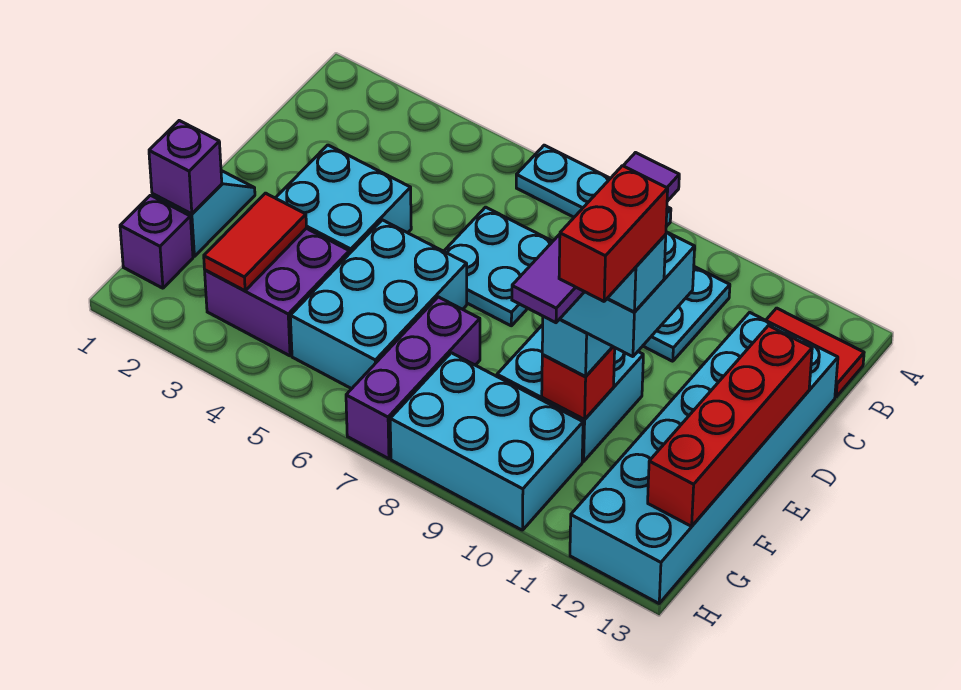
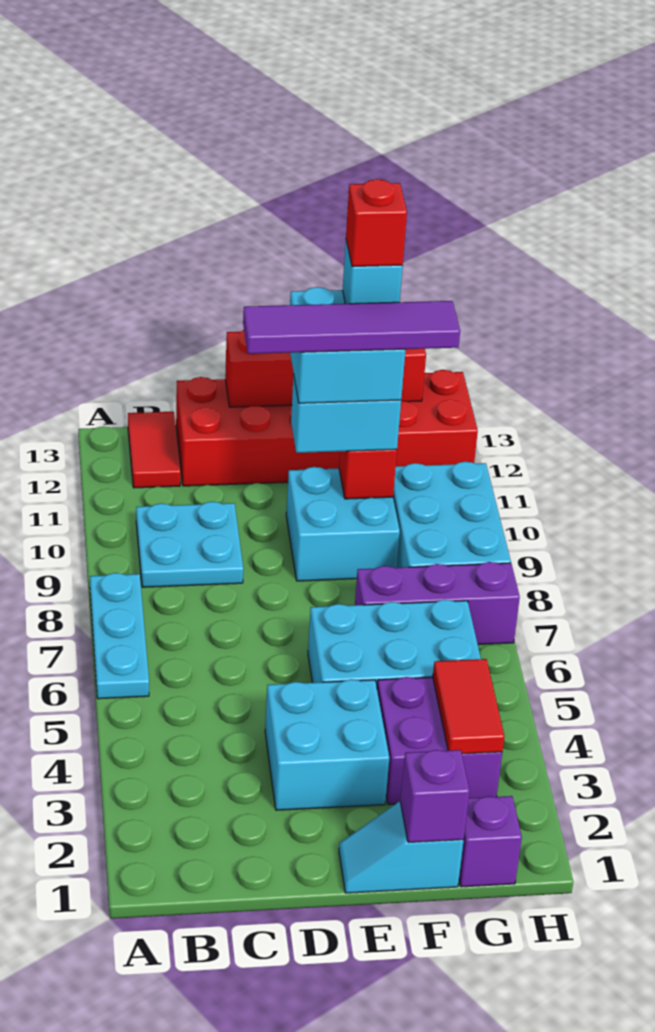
cyan plate C6:D7 level 1 -> none
cyan brick C12:H13 level 1 -> red brick C12:H13 level 1
red tile F3:G3 level 2 -> red tile G3:G4 level 2
red brick F11:G11 level 6 -> red brick F11 level 6

